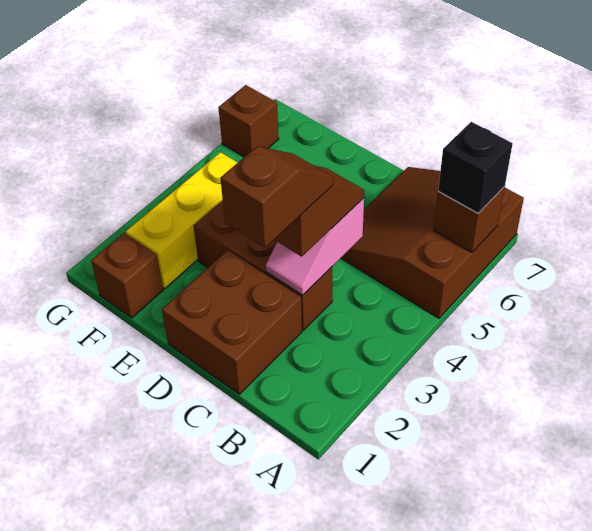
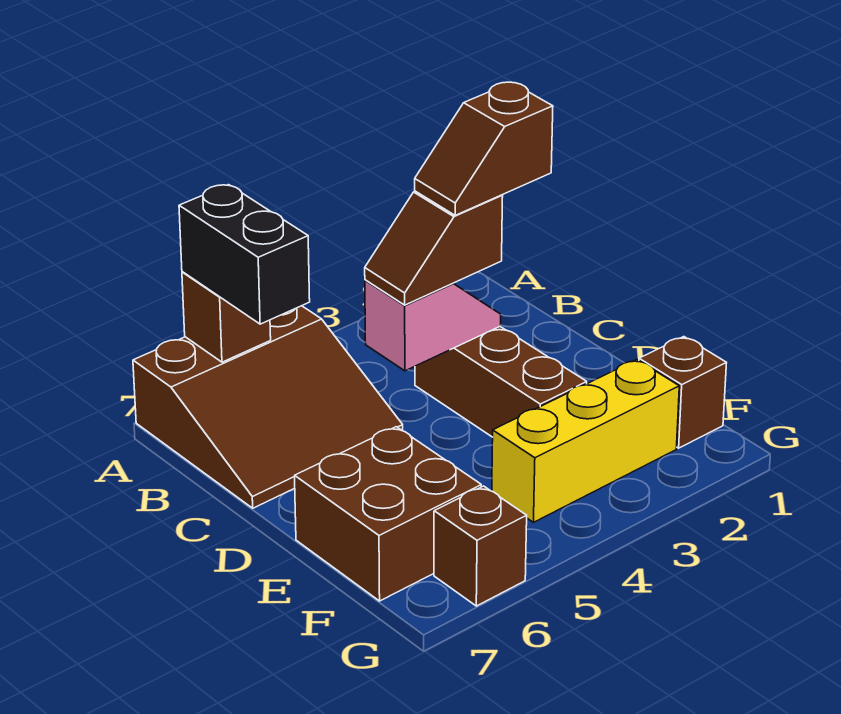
black brick A6 level 3 -> black brick A6:B6 level 3
brown brick C1:D2 level 1 -> brown brick E6:F7 level 1

